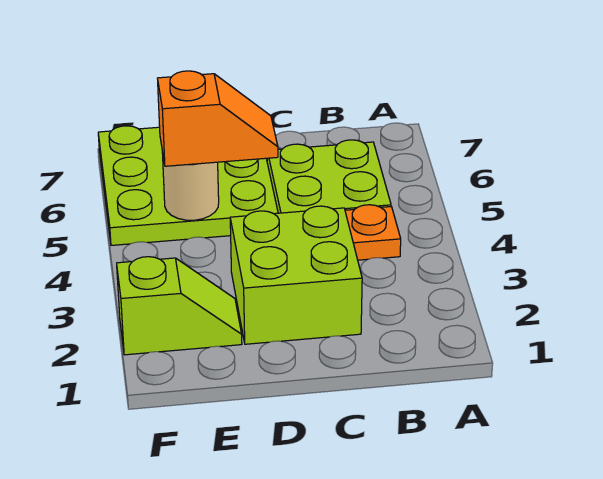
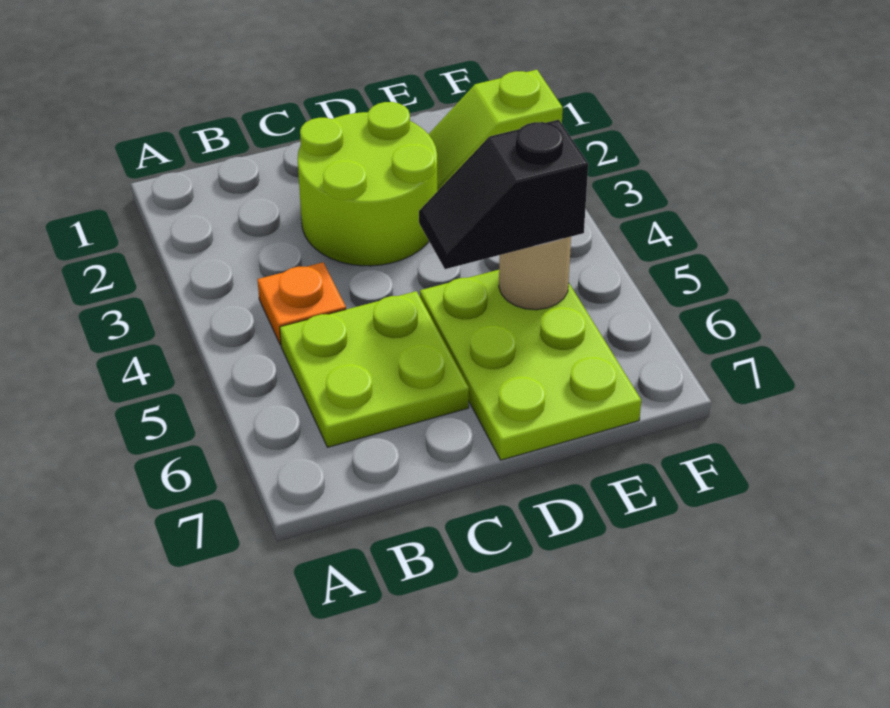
lime brick C2:D3 level 1 -> lime round brick C2:D3 level 1
lime plate D5:F7 level 1 -> lime plate D5:E7 level 1
orange slope D5:E5 level 3 top E -> black slope D5:E5 level 3 top E

